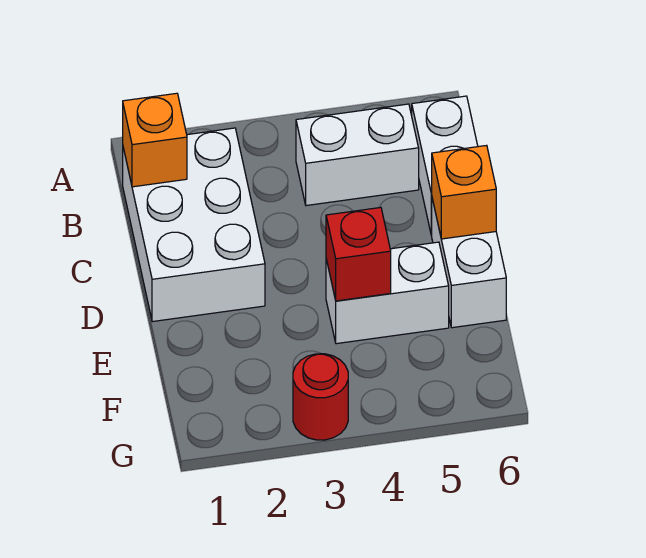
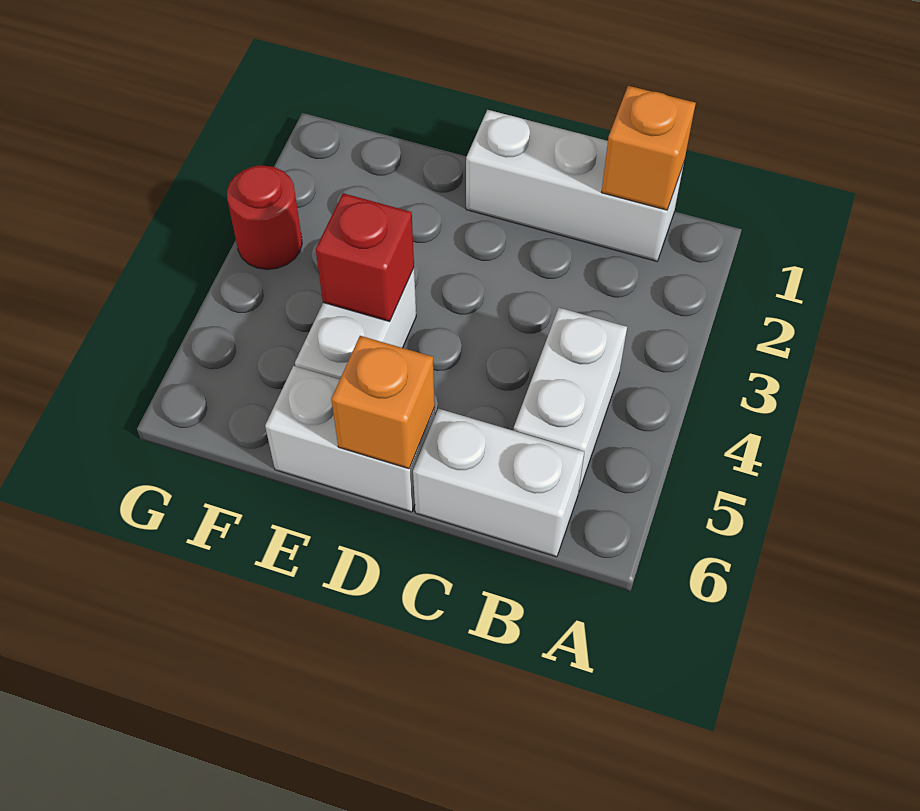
white brick B1:D2 level 1 -> white brick B1:D1 level 1

